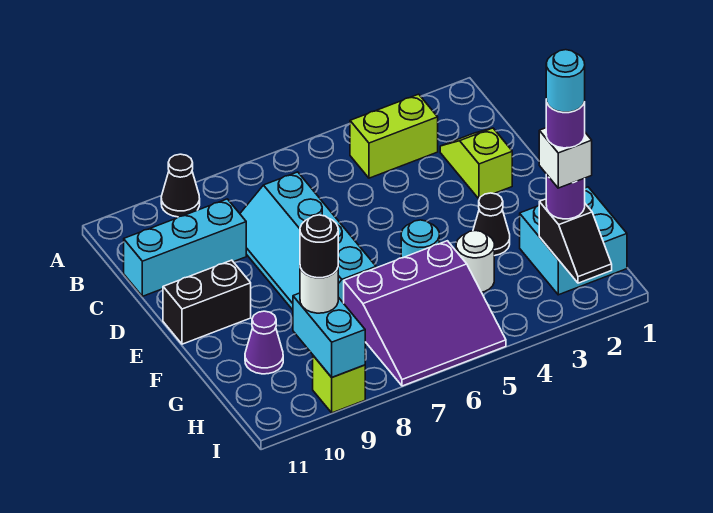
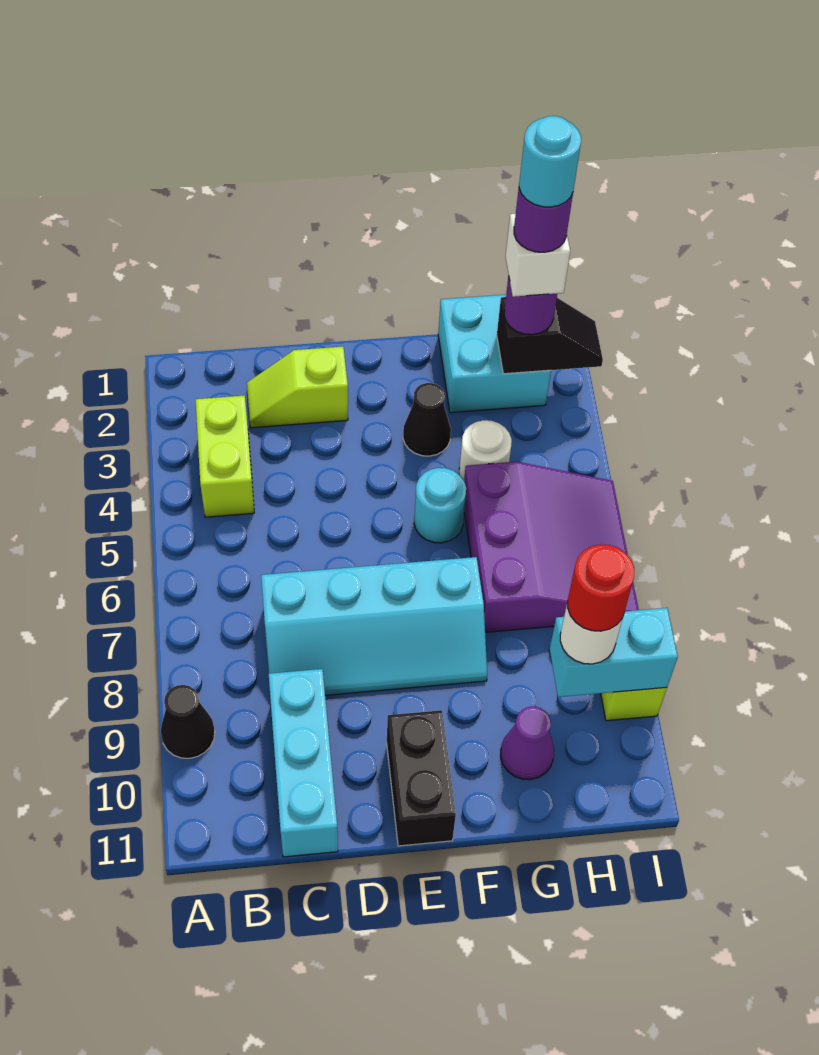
black round brick H9 level 4 -> red round brick H9 level 4

